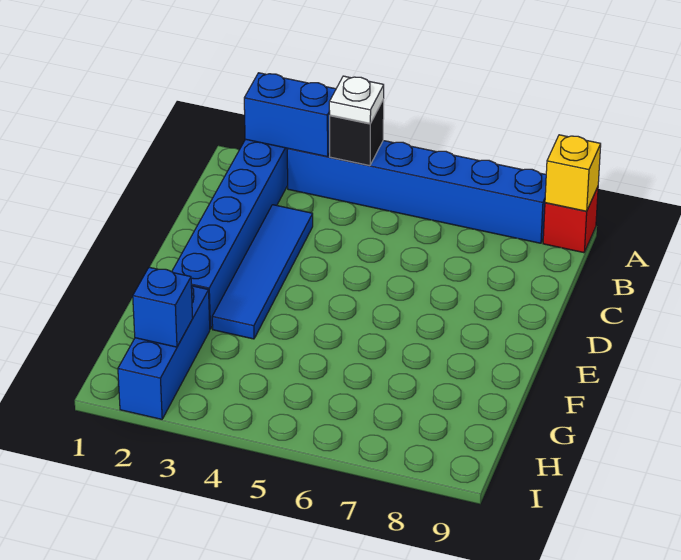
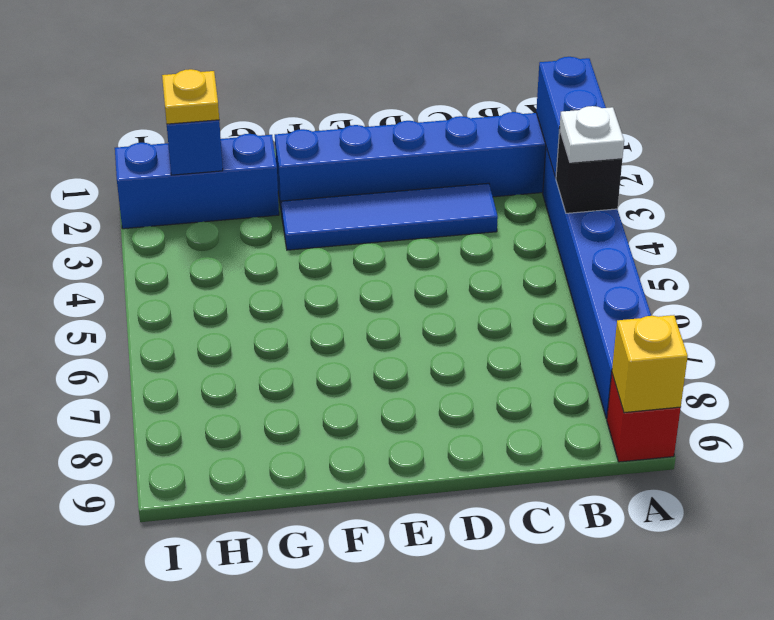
none -> yellow plate H2 level 3

